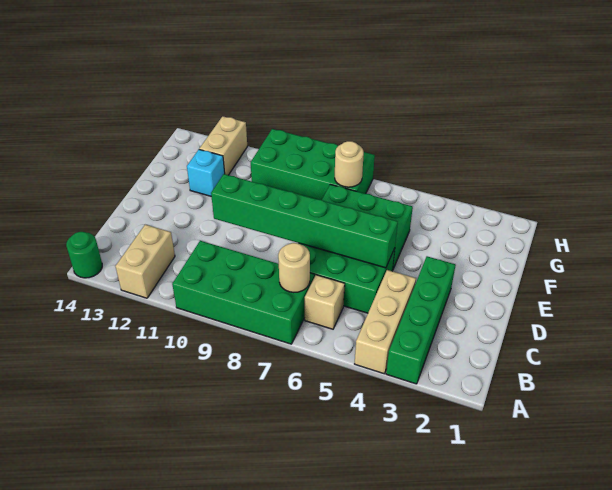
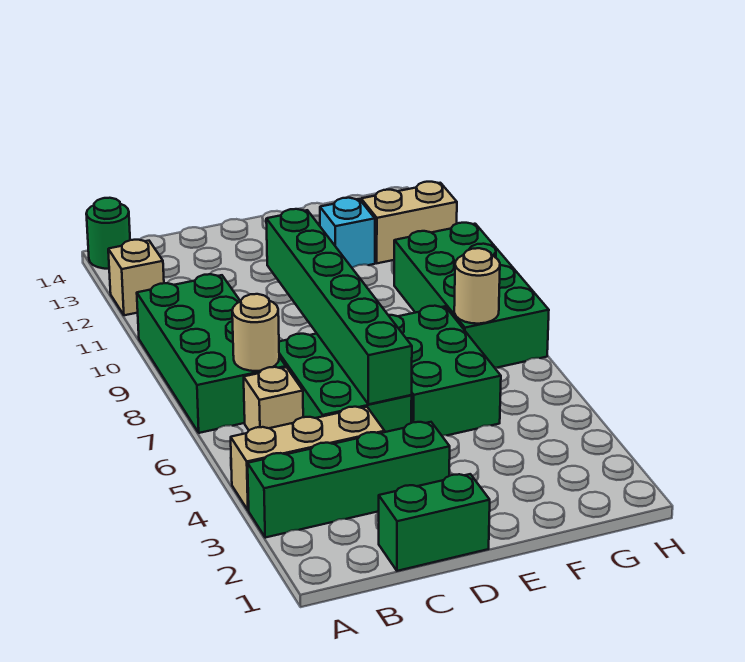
tan brick A12:B12 level 1 -> tan brick A12 level 1
none -> green brick C1:D1 level 1

